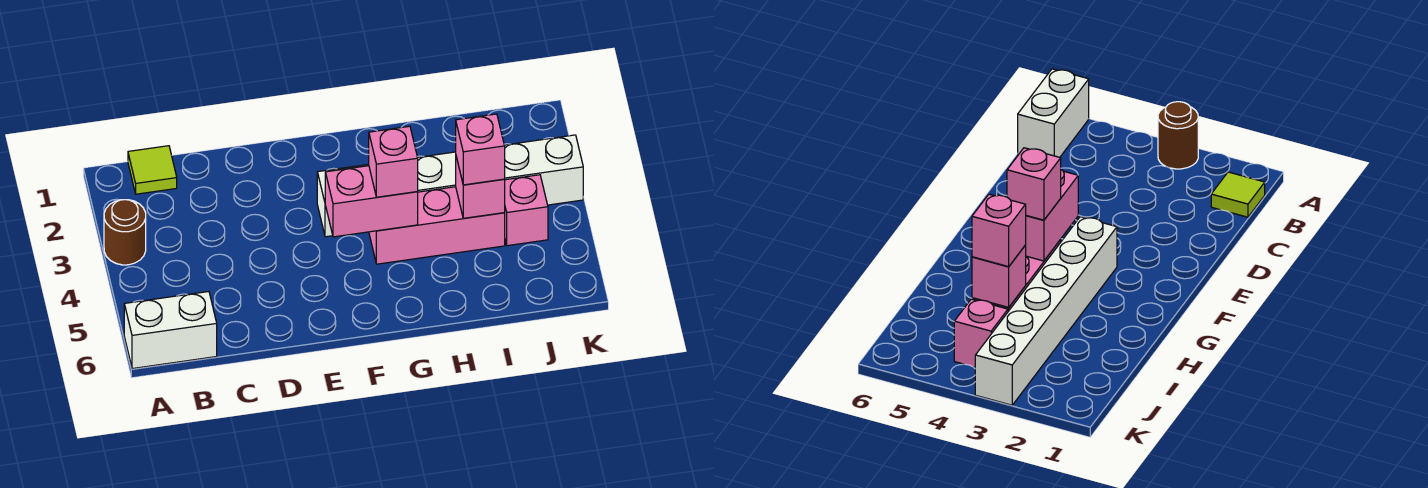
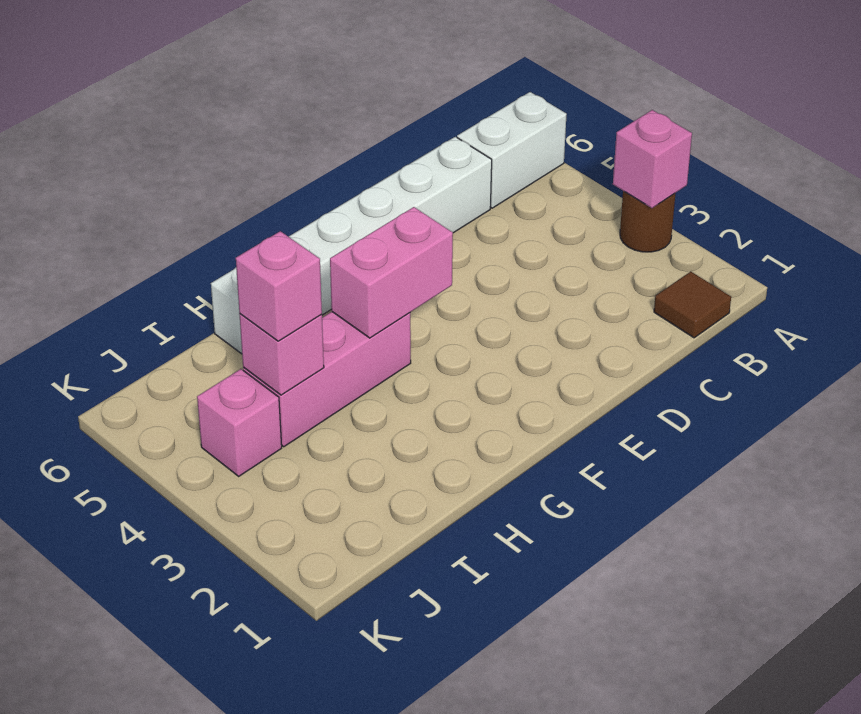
lime tile B1 level 1 -> brown tile B1 level 1
white brick F3:K3 level 1 -> white brick C6:H6 level 1
pink brick G4 level 3 -> pink brick A3 level 2

